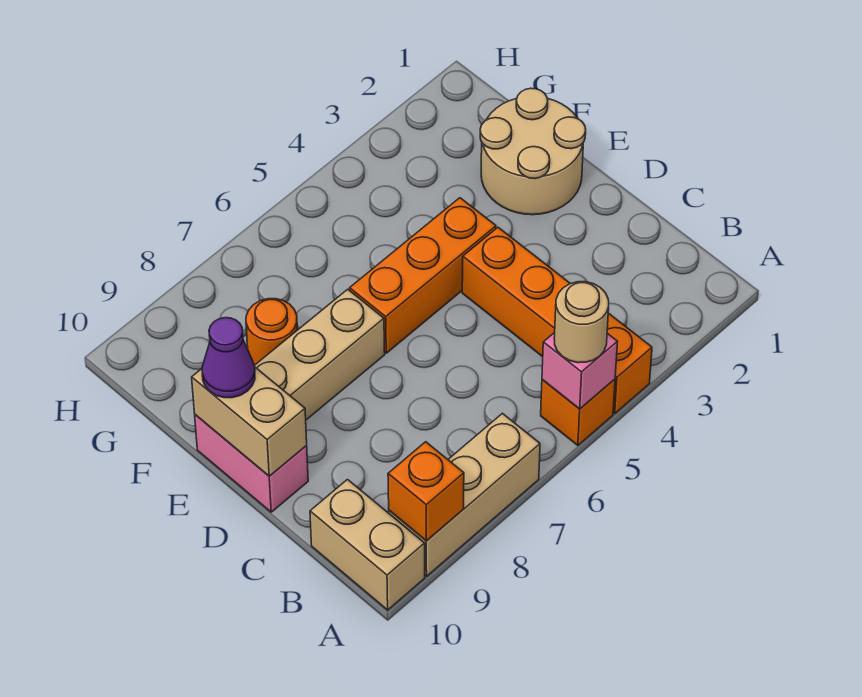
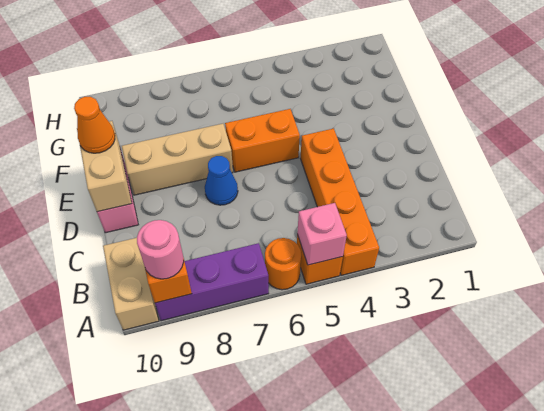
tan round brick A5 level 3 -> none
tan brick A7:A9 level 1 -> purple brick A7:A9 level 1
none -> pink round brick A9 level 3
none -> blue cone D7 level 1
tan round brick E1:F2 level 1 -> none
orange brick E4:E6 level 1 -> orange brick E5:E6 level 1
purple cone E10 level 3 -> orange cone E10 level 3
orange round brick F8 level 1 -> orange round brick A6 level 1

